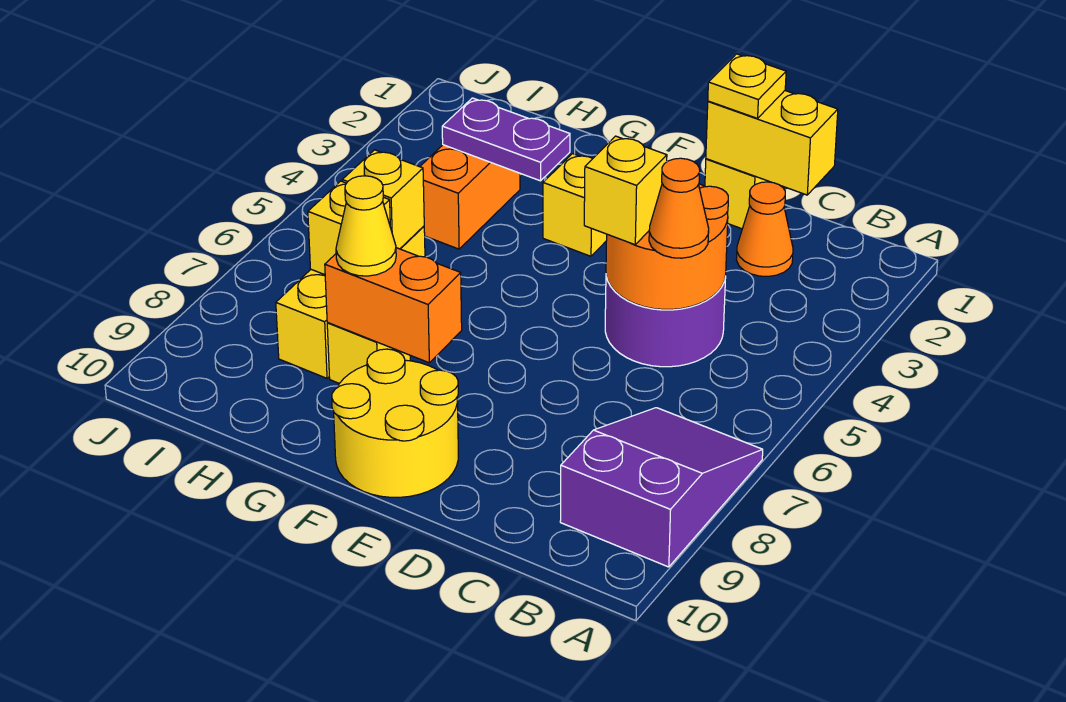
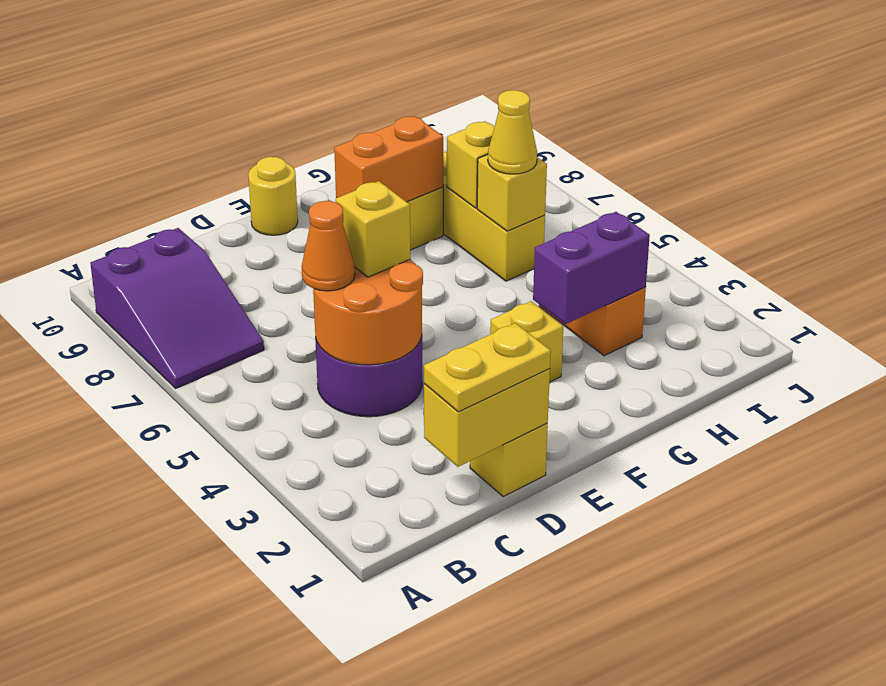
orange cone C2 level 1 -> none
yellow plate D1 level 3 -> yellow plate C1:D1 level 3
yellow round brick E9:F10 level 1 -> yellow round brick E10 level 1
purple plate G3:H3 level 2 -> purple brick G3:H3 level 2
yellow cone G8 level 3 -> yellow cone H6 level 3

